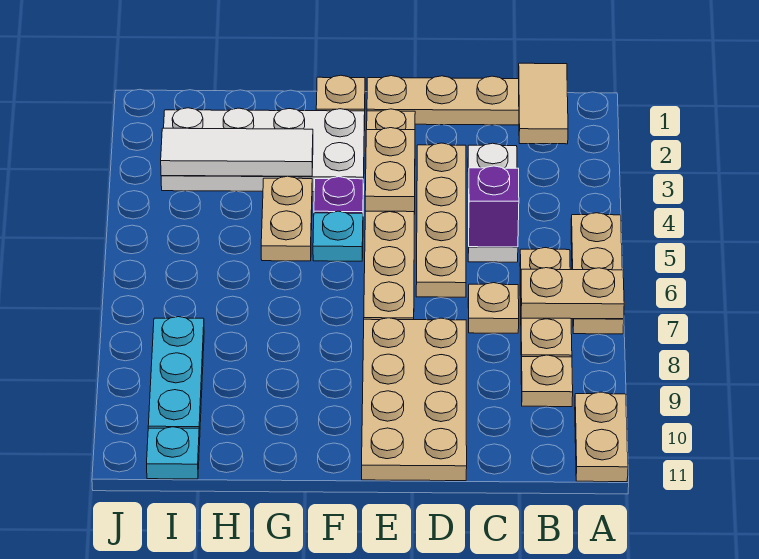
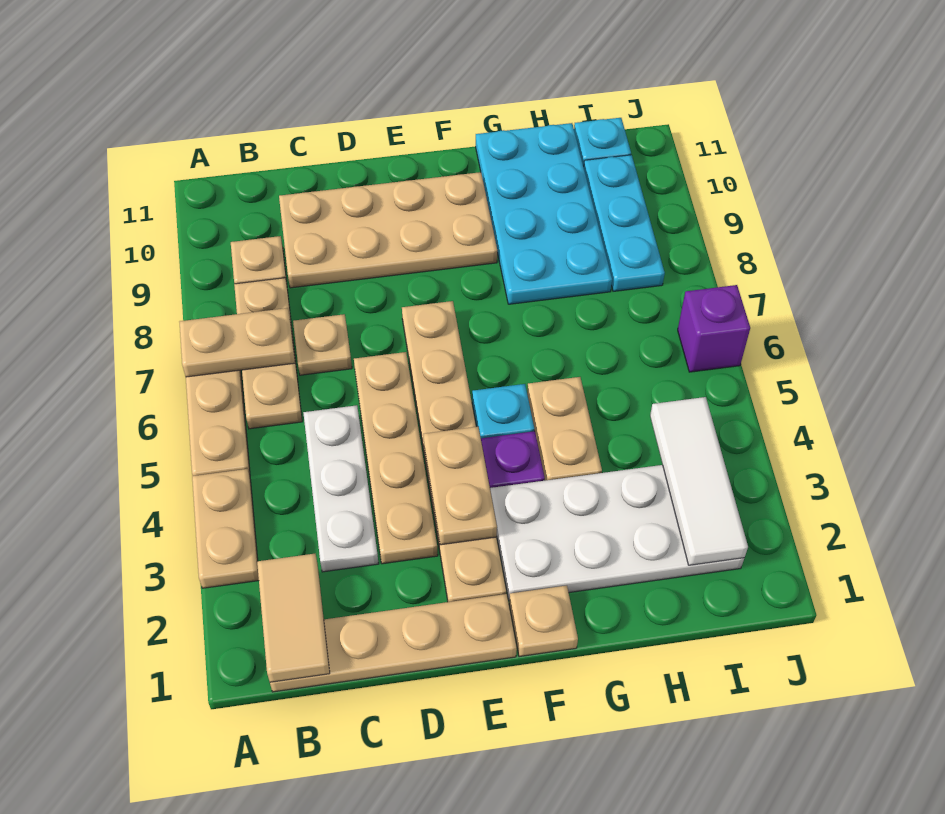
tan plate A10:A11 level 1 -> tan plate A3:A4 level 1
purple brick C5 level 2 -> purple brick J6 level 1
tan plate D8:E11 level 1 -> tan plate C9:F10 level 1
white tile G3:I3 level 2 -> white tile I2:I4 level 2
none -> cyan plate G8:H11 level 1

